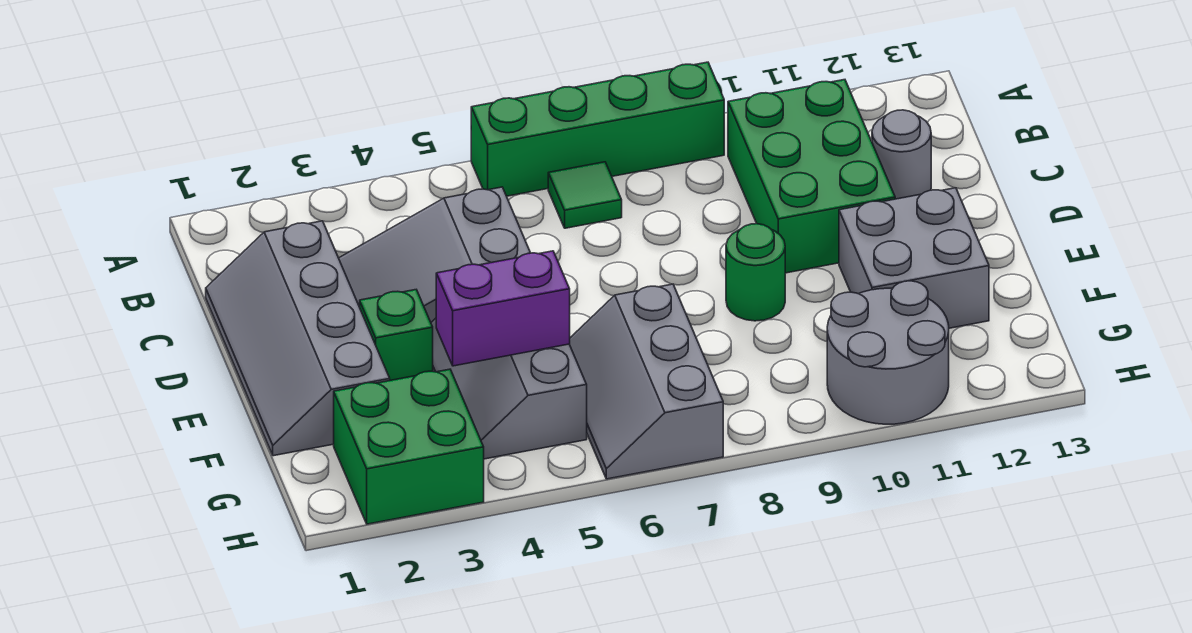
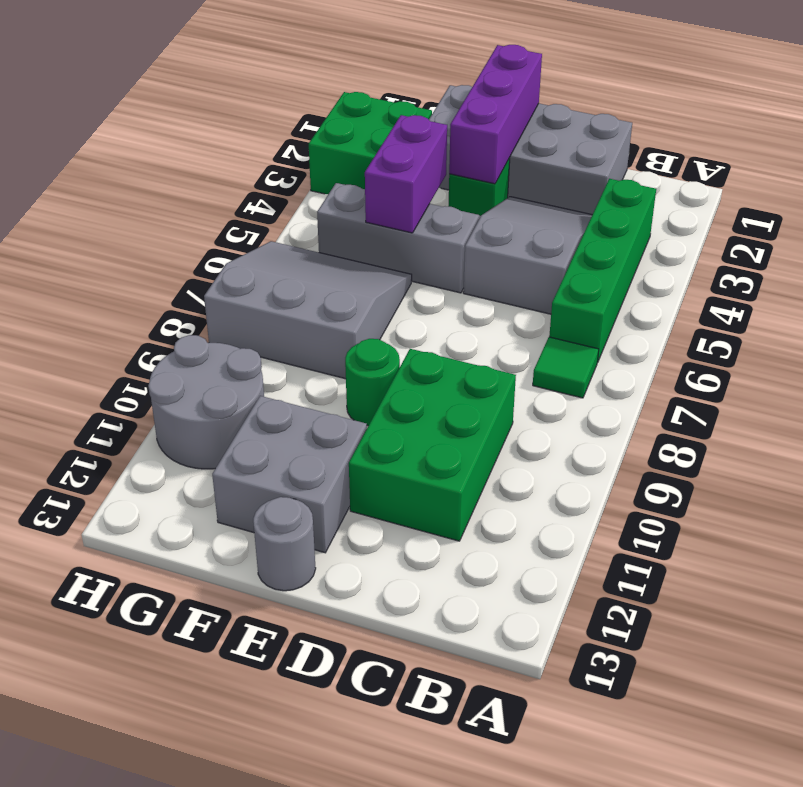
green brick A6:A9 level 1 -> green brick B3:B6 level 1
green brick B10:D11 level 1 -> green brick C9:D11 level 1
grey slope C1:F2 level 1 top 2 -> grey brick C1:F2 level 1
grey round brick C12 level 1 -> grey round brick E13 level 1
none -> purple brick E1:E3 level 2
grey slope F6:H7 level 1 top 7 -> grey slope F6:H8 level 1 top 8

